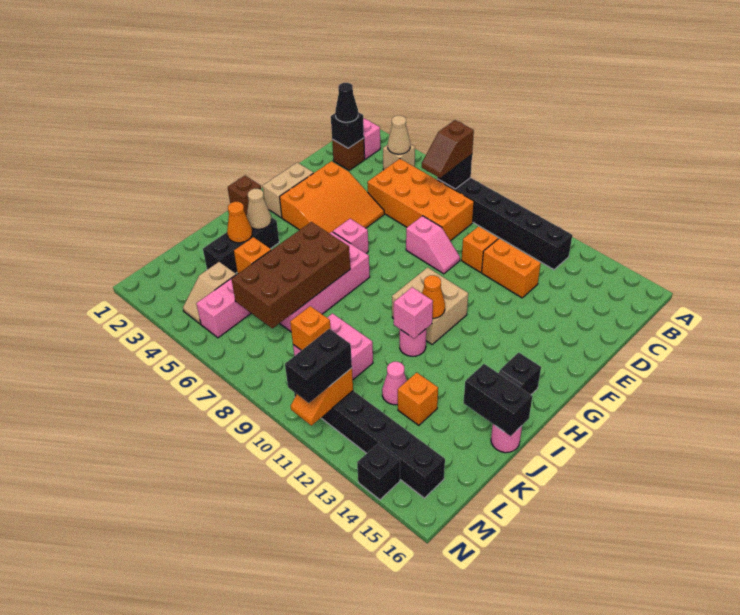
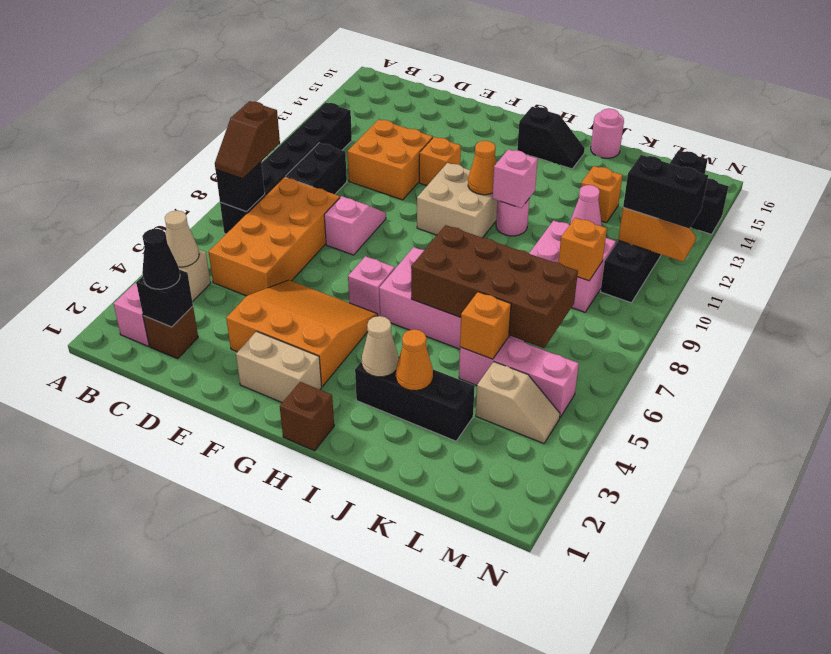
brown slope B7:C7 level 3 top B -> brown slope B7:B8 level 3 top 8
orange brick D10 level 1 -> orange brick F12 level 1
orange brick D11:D12 level 1 -> orange brick D11:E12 level 1
black brick J15:J16 level 2 -> black brick C9:C10 level 1

